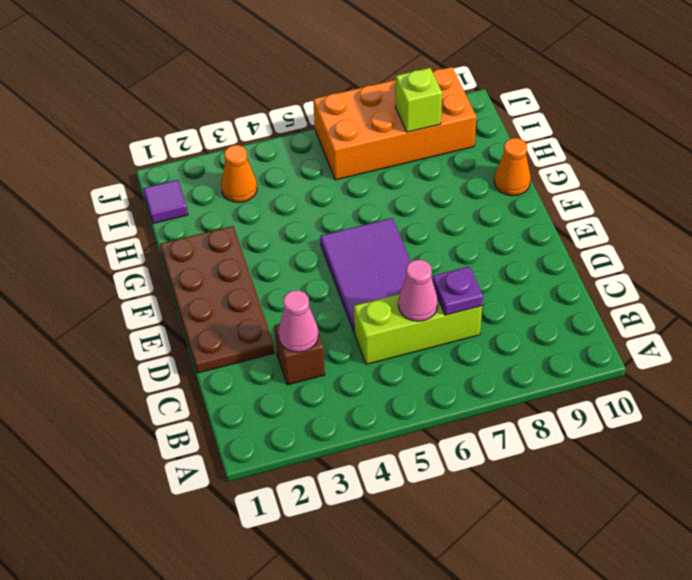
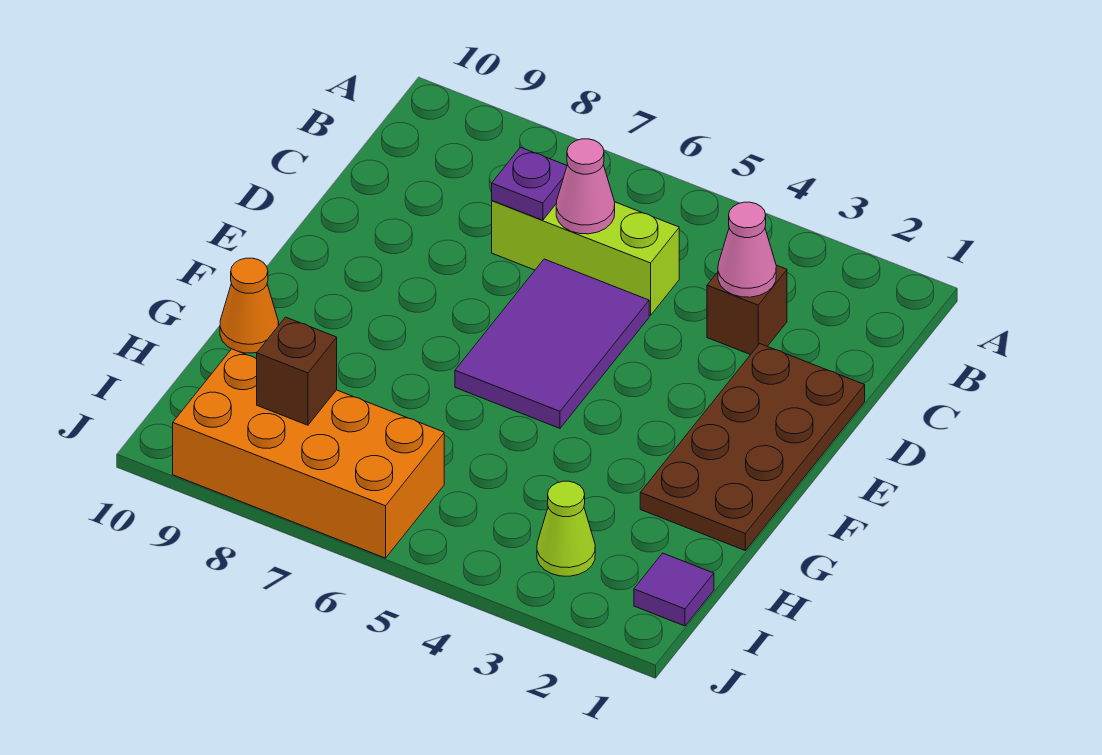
orange cone I3 level 1 -> lime cone I3 level 1
lime brick I8 level 2 -> brown brick I8 level 2

